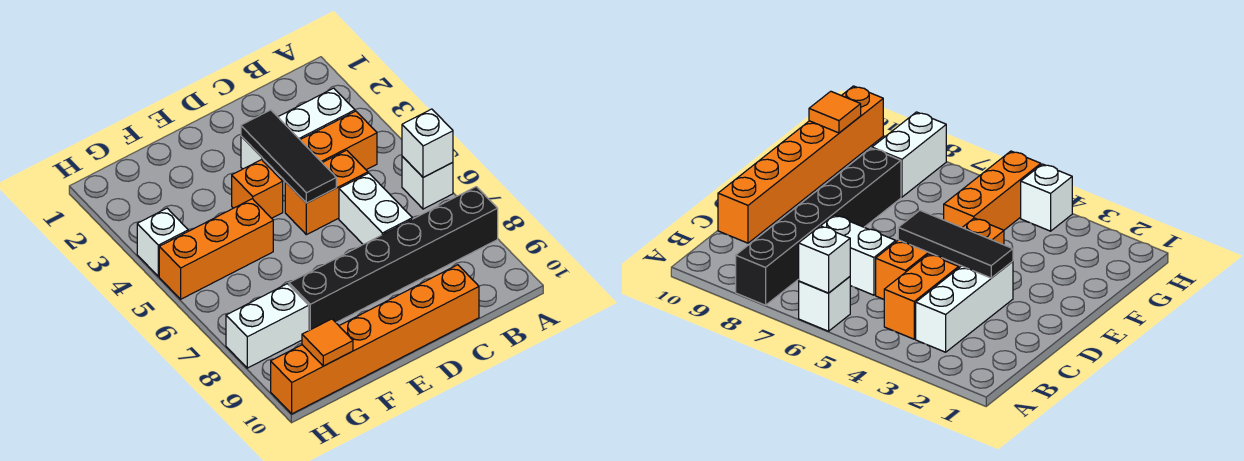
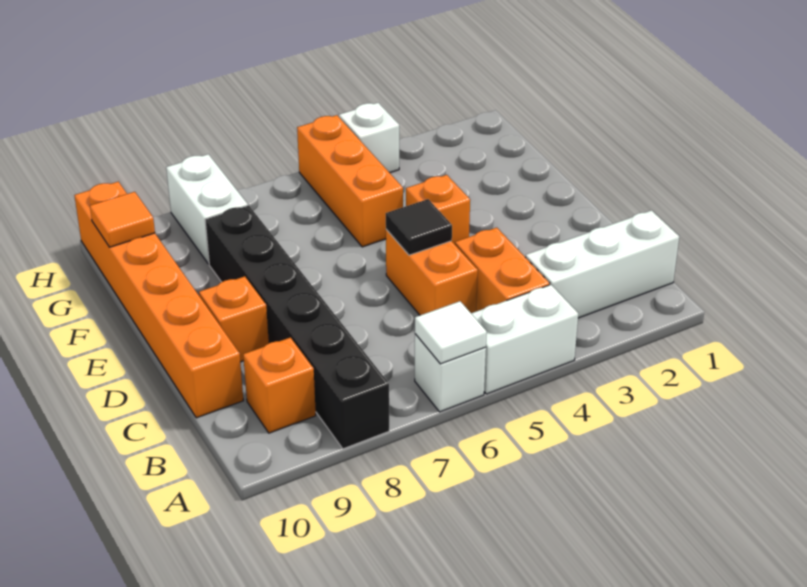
white brick A6 level 2 -> white tile A6 level 2
white brick B3:D3 level 1 -> white brick B1:B3 level 1
none -> orange brick B9 level 1
white brick C6:C7 level 1 -> white brick A4:A5 level 1
black tile D3:D5 level 2 -> black tile D5 level 2
none -> orange brick D9 level 1

